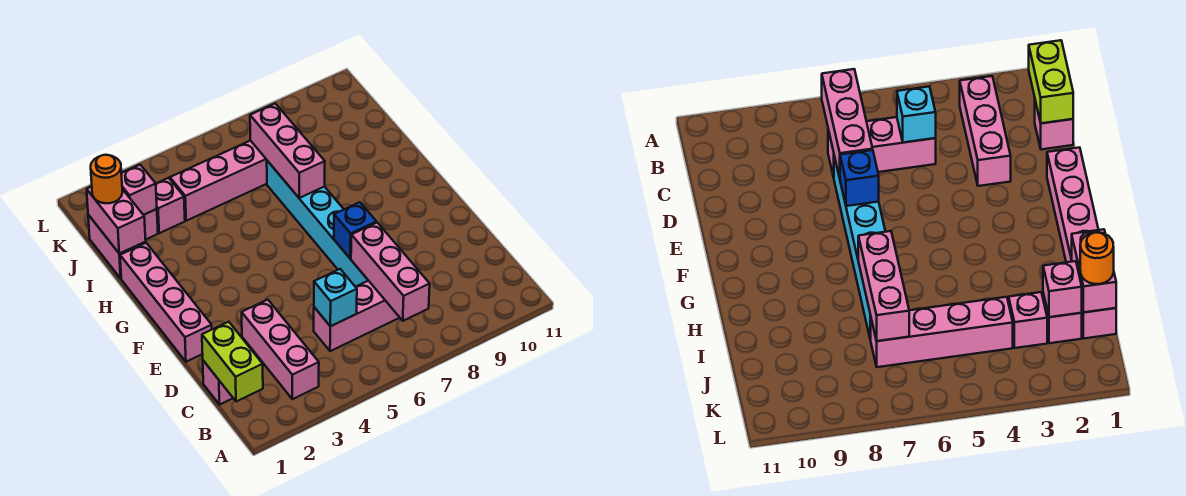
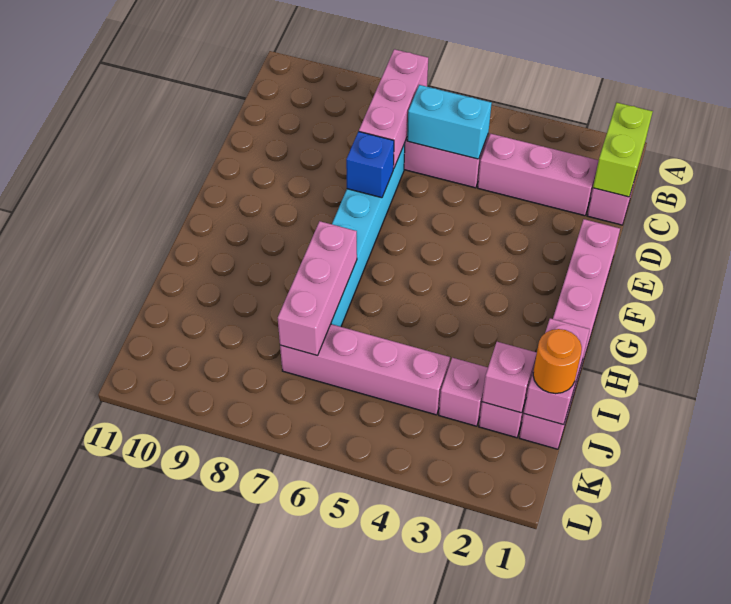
pink brick B3:D3 level 1 -> pink brick C2:C4 level 1
cyan brick C5 level 2 -> cyan brick C5:C6 level 2

